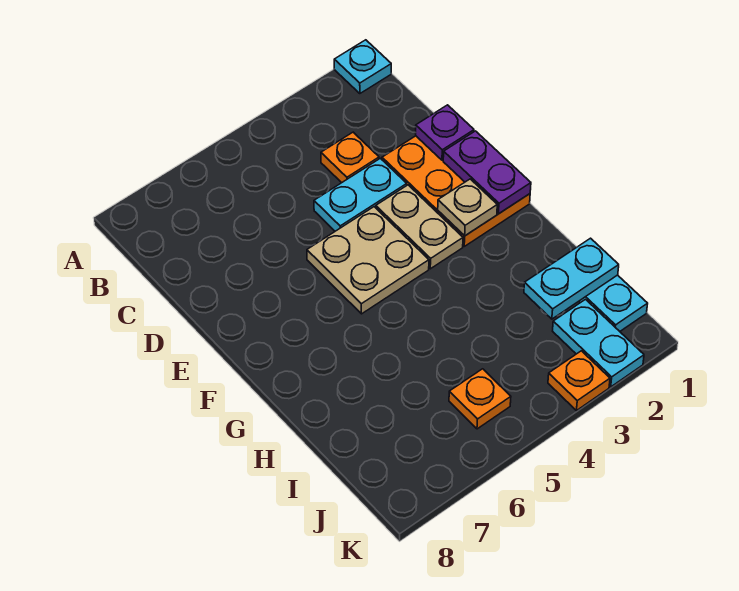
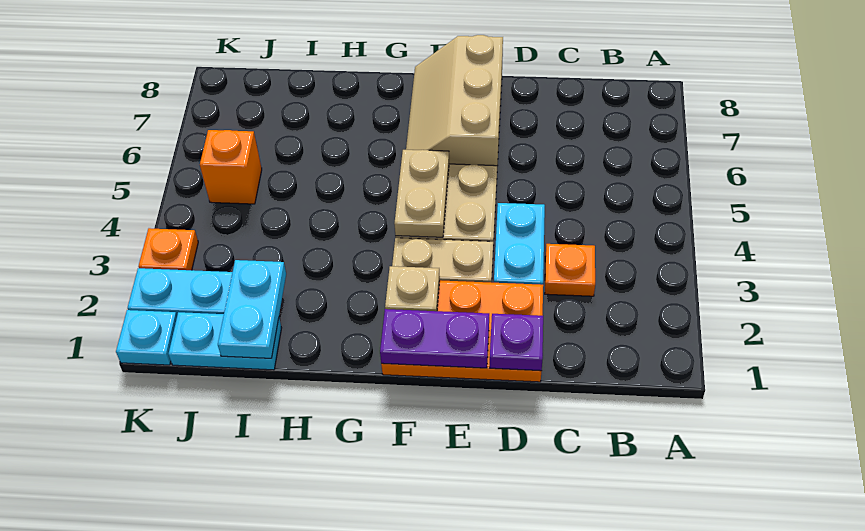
cyan plate A1 level 1 -> cyan plate K1 level 1
none -> tan slope E6:F8 level 1 top E
none -> tan plate F4:F5 level 2
orange plate J5 level 1 -> orange brick J5 level 1

